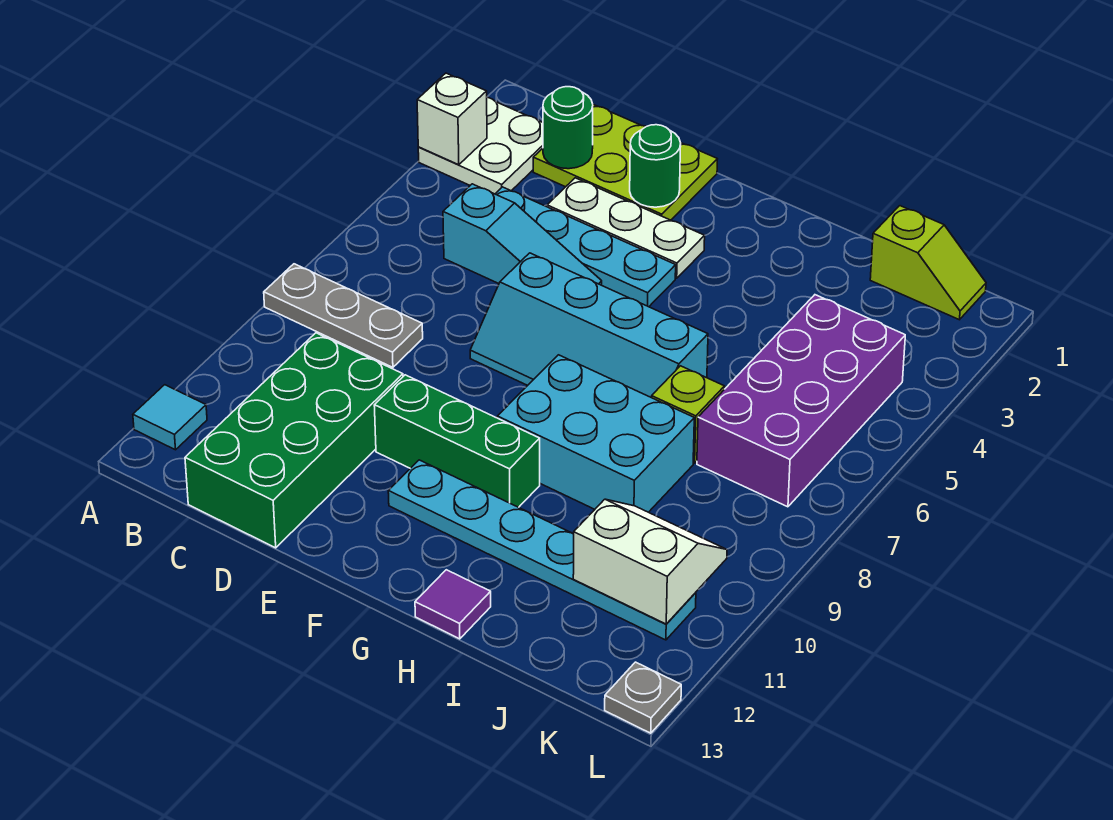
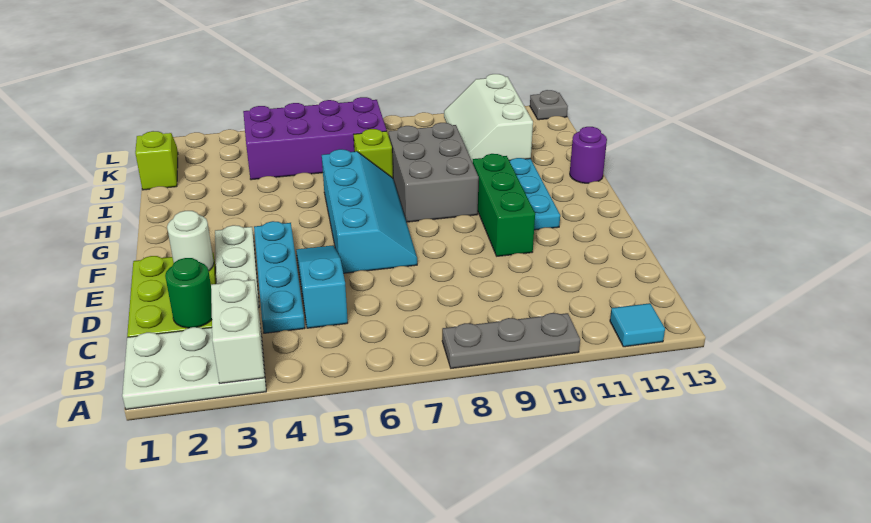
white plate A2:B3 level 1 -> white plate A1:B3 level 1
white brick A3 level 2 -> white brick A3:B3 level 2
grey plate A8:C8 level 1 -> grey plate A8:A10 level 1
green brick C10:D13 level 1 -> none
green round brick E2 level 2 -> white round brick E2 level 2
cyan brick G8:I9 level 1 -> grey brick G8:I9 level 1
purple tile H13 level 1 -> purple round brick H13 level 1
white slope J10:K11 level 2 top 11 -> white slope I10:K11 level 2 top 11

